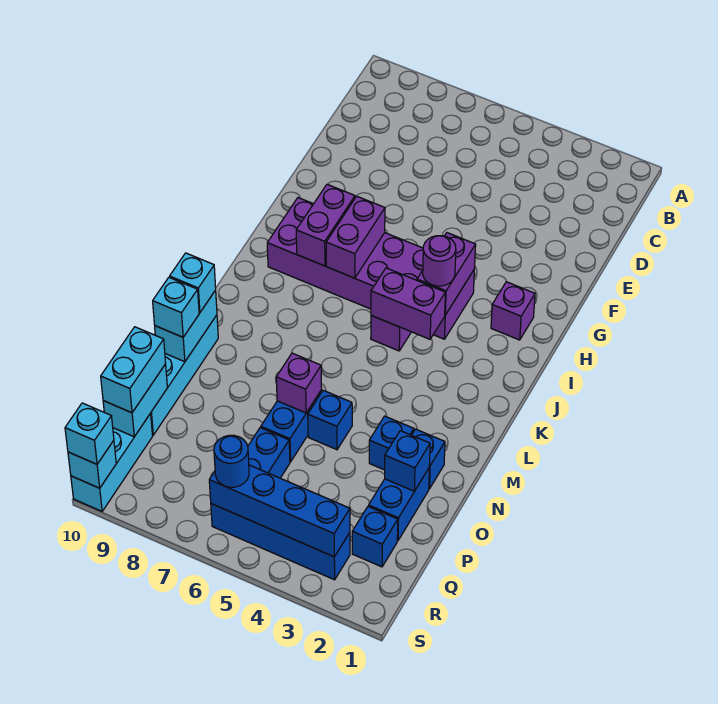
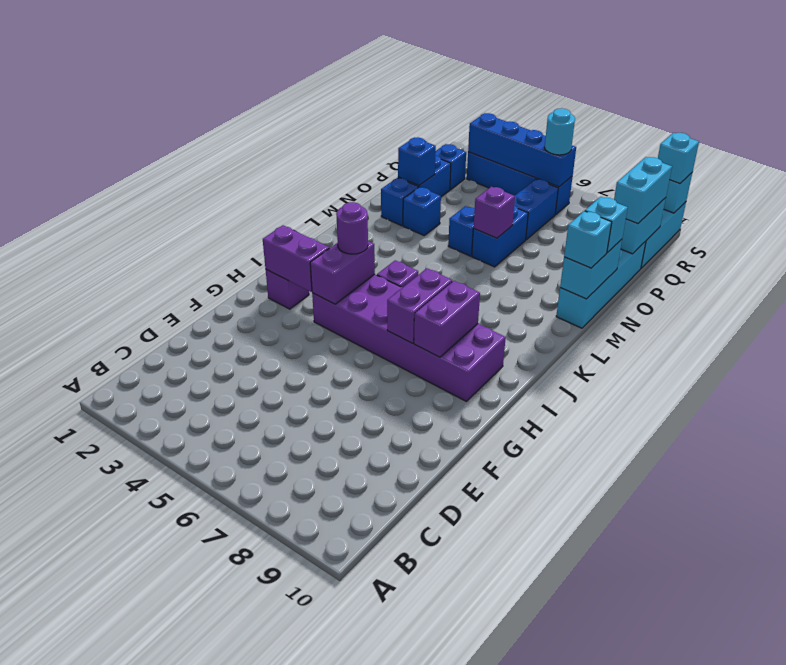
purple brick J4:J5 level 2 -> purple brick H2:H3 level 2
blue round brick R6 level 3 -> cyan round brick R6 level 3

